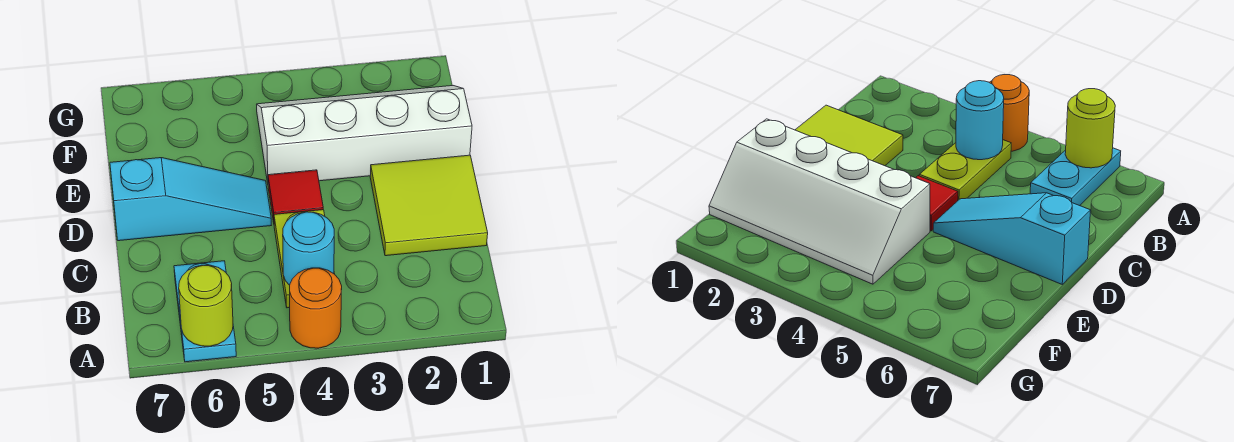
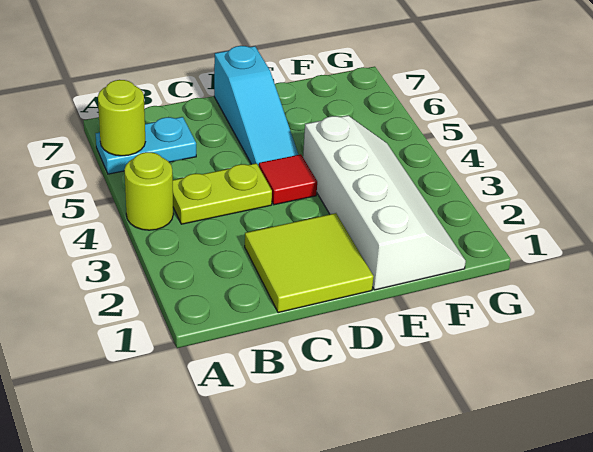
orange round brick A4 level 1 -> lime round brick A4 level 1
cyan round brick B4 level 2 -> none

